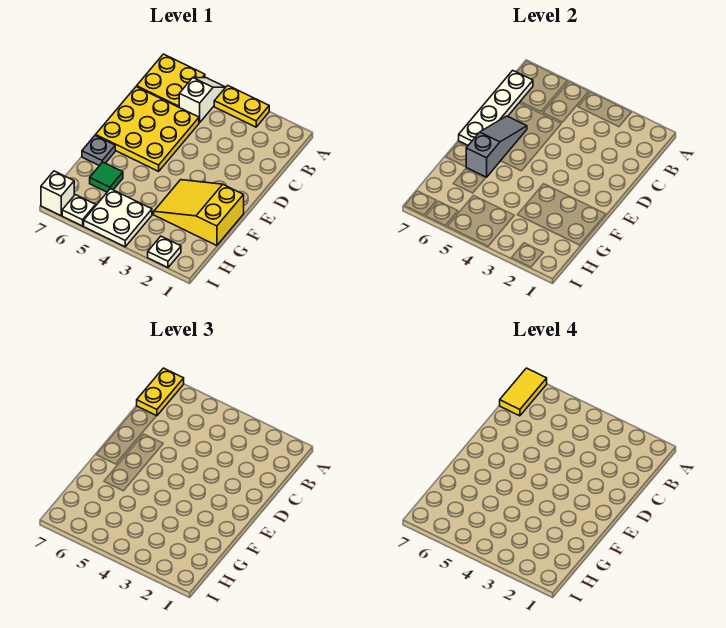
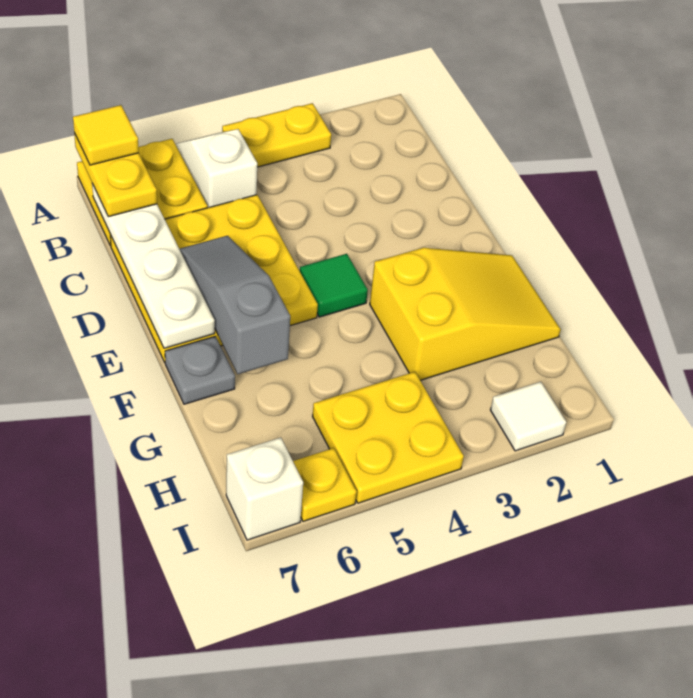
yellow tile A7:B7 level 4 -> yellow tile A7 level 4
yellow slope F1:G3 level 1 top 1 -> yellow slope F1:G3 level 1 top 3
green tile G6 level 1 -> green tile E4 level 1
white plate H4:I5 level 1 -> yellow plate H4:I5 level 1
white plate I2 level 1 -> white tile I2 level 1
white plate I6 level 1 -> yellow plate I6 level 1

